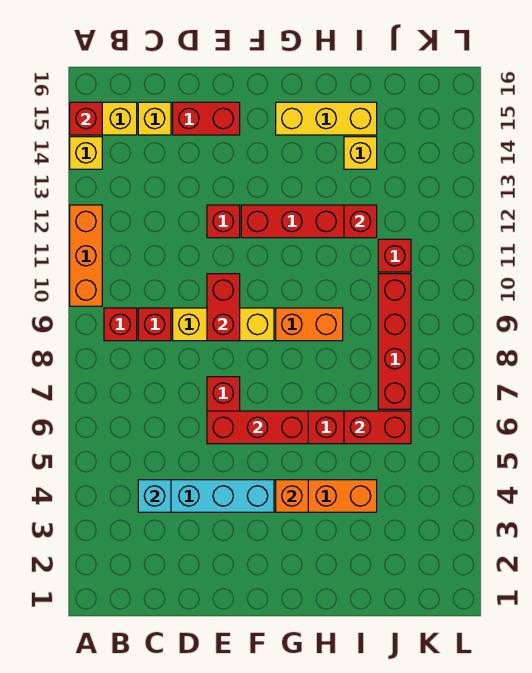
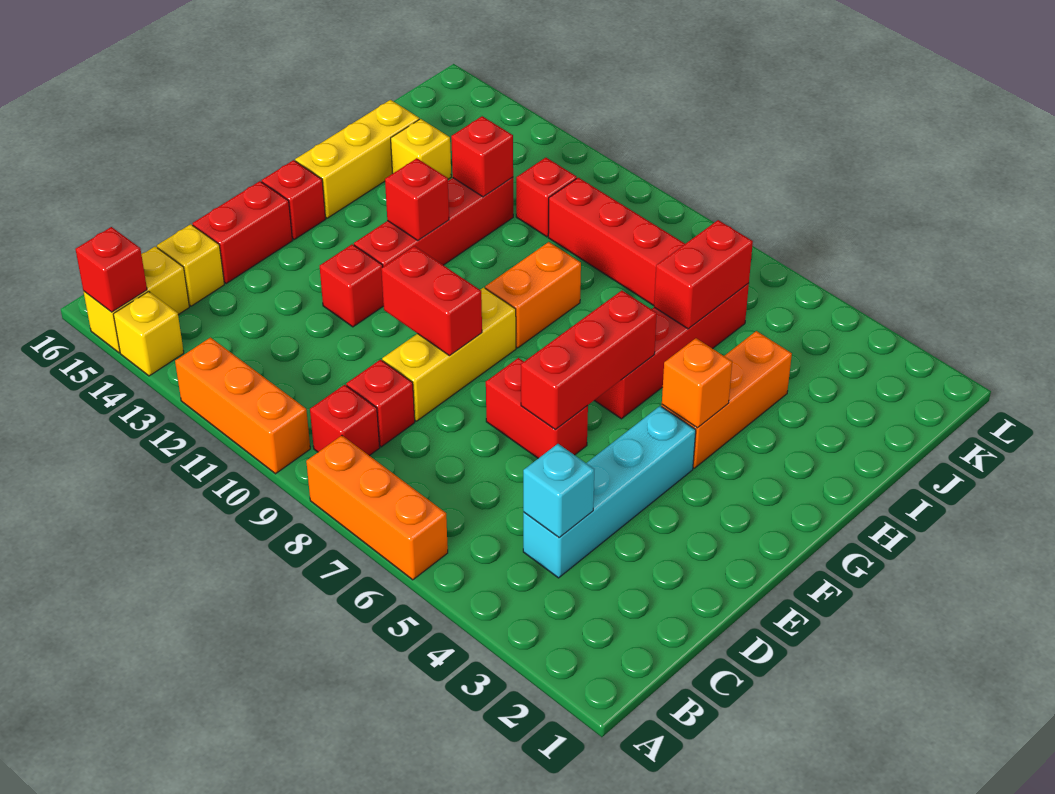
none -> orange brick A6:A8 level 1
none -> red brick F15 level 1
none -> red brick G12 level 2

